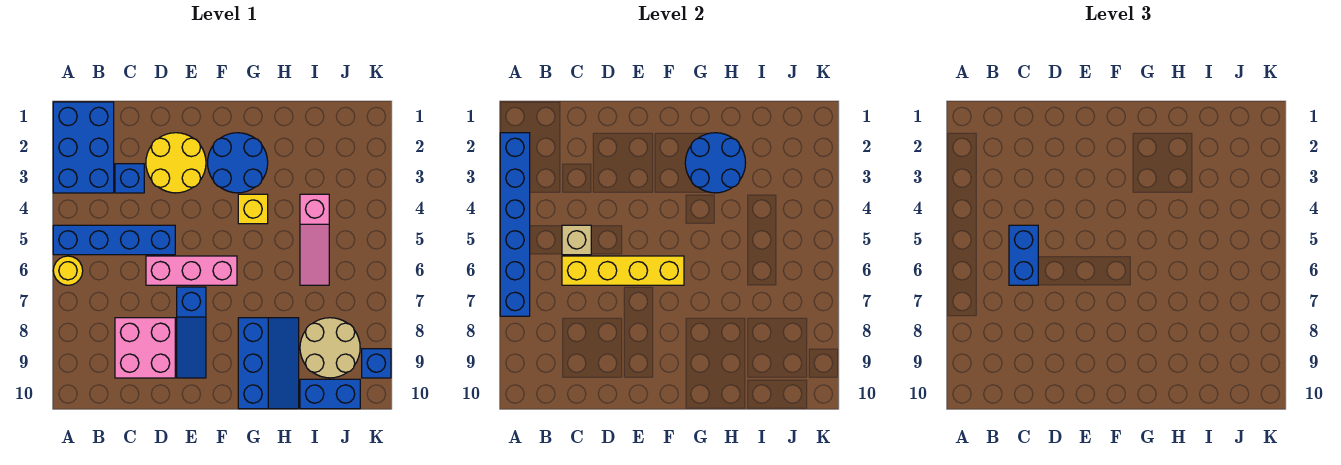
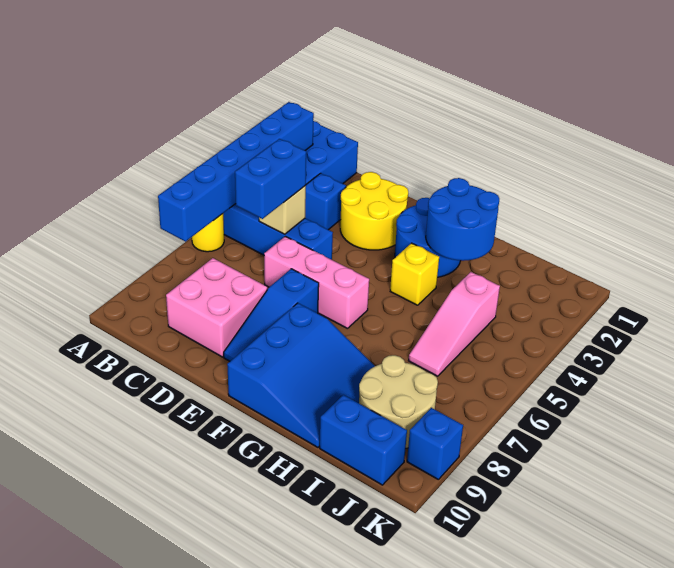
yellow brick C6:F6 level 2 -> none
blue slope G8:H10 level 1 top G -> blue slope F8:H10 level 1 top F

